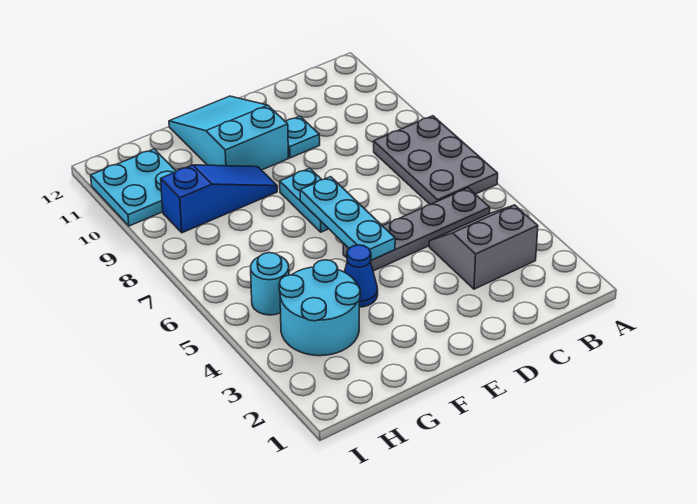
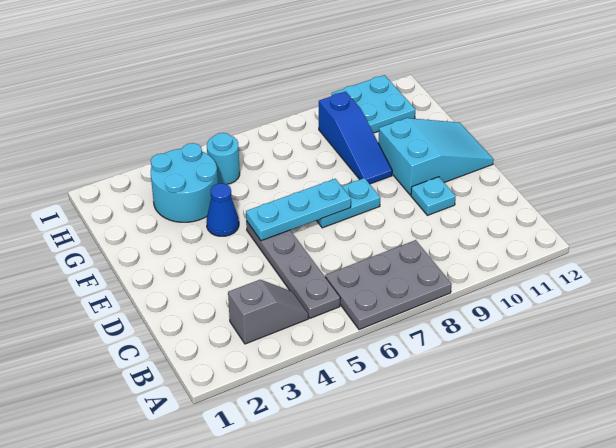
grey slope B3:C4 level 1 top 3 -> grey slope B3:B4 level 1 top 3

